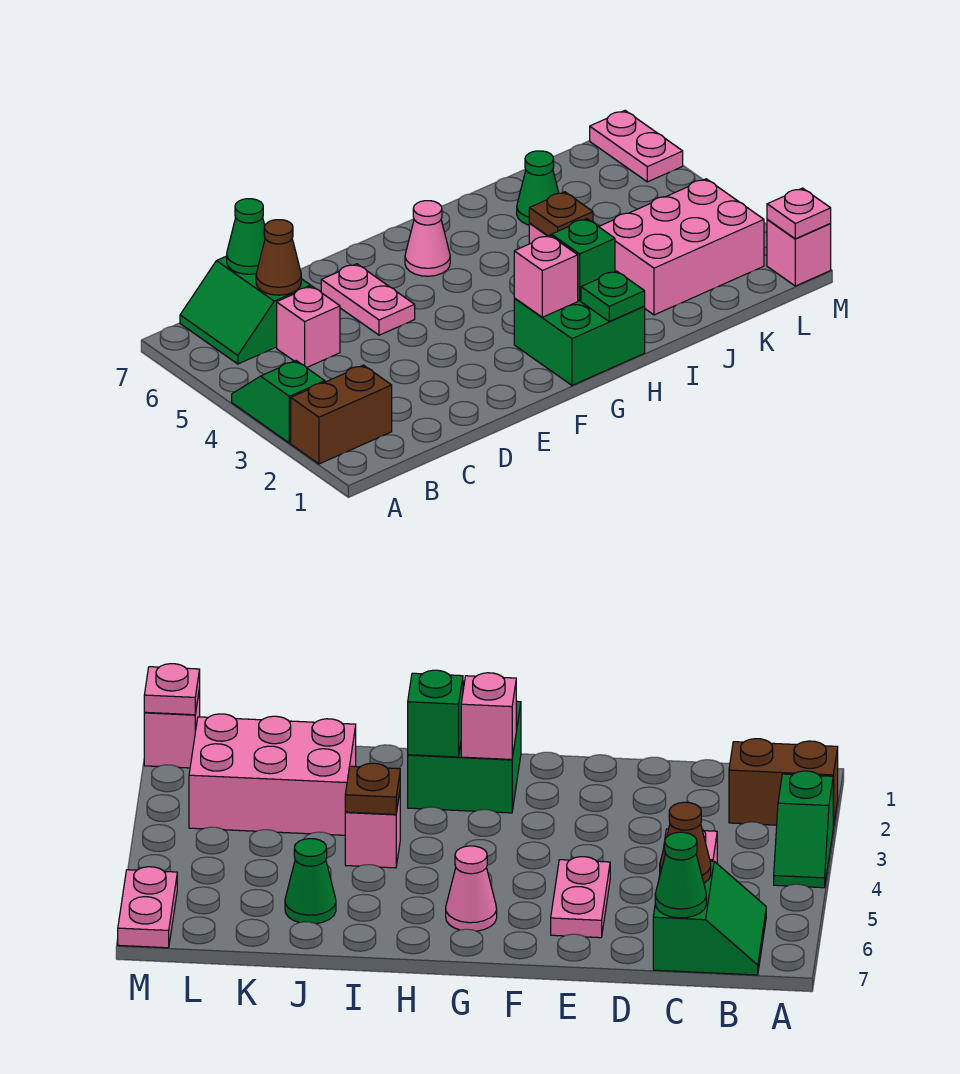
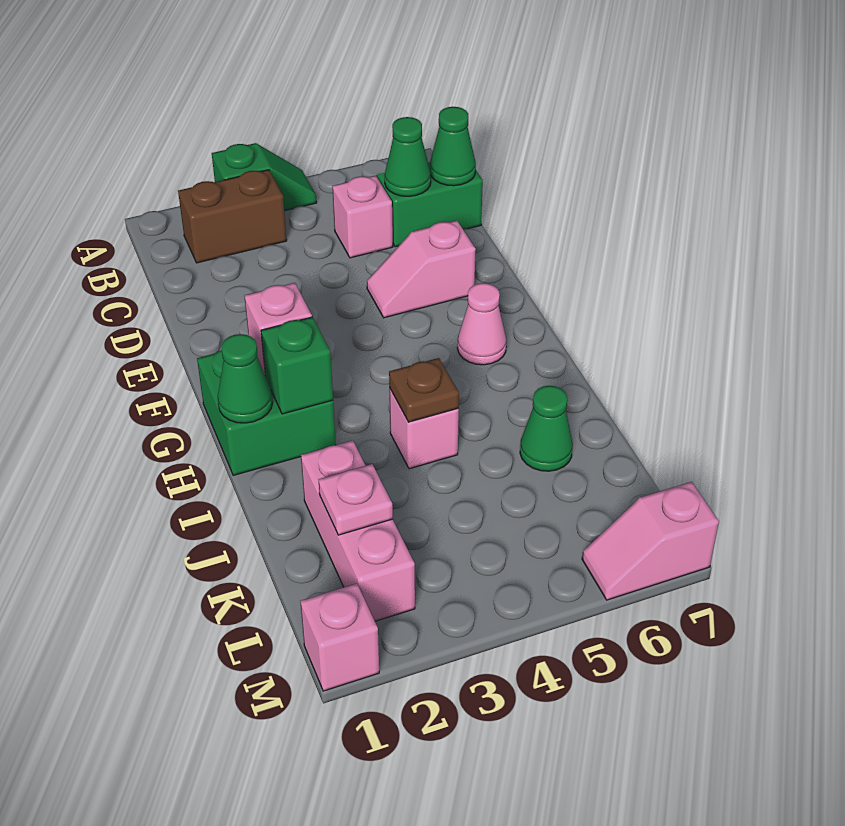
brown brick A2:B2 level 1 -> brown brick B2:B3 level 1
brown cone C6 level 2 -> green cone C6 level 2
pink plate E5:E6 level 1 -> pink slope E5:E6 level 1 top 6
green plate H1 level 2 -> green cone H1 level 2
pink brick J2:L3 level 1 -> pink brick J2:L2 level 1
pink plate M1 level 2 -> pink plate K2 level 2
pink plate M6:M7 level 1 -> pink slope M6:M7 level 1 top 7

